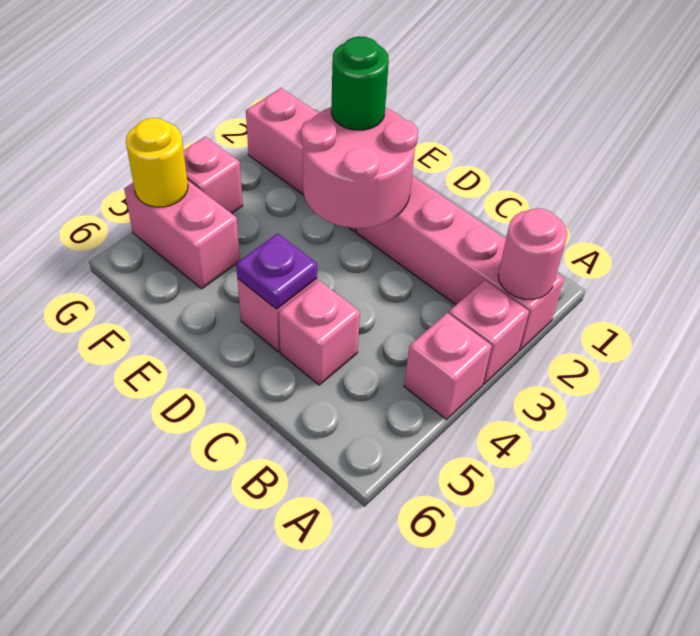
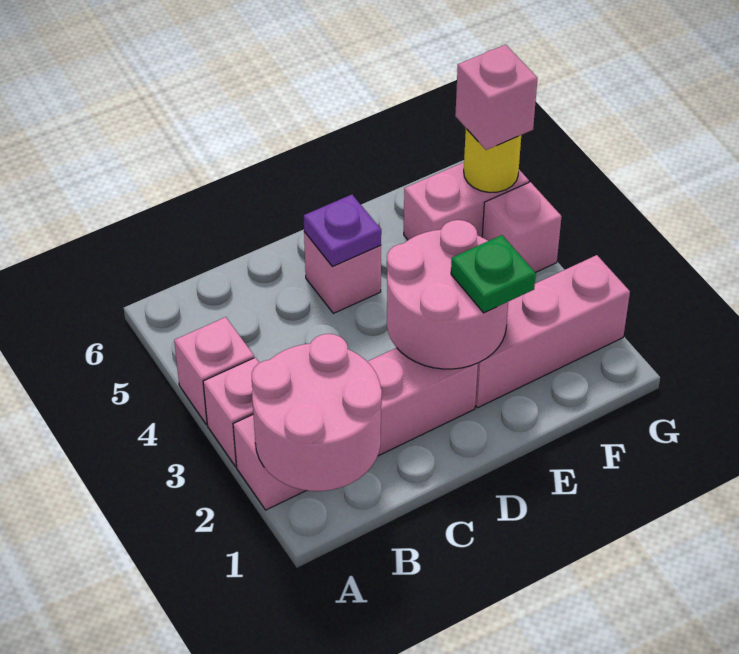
pink round brick A2 level 2 -> pink round brick A1:B2 level 2
pink brick C5 level 1 -> pink brick G5 level 3
green round brick E2 level 3 -> green plate E2 level 3

